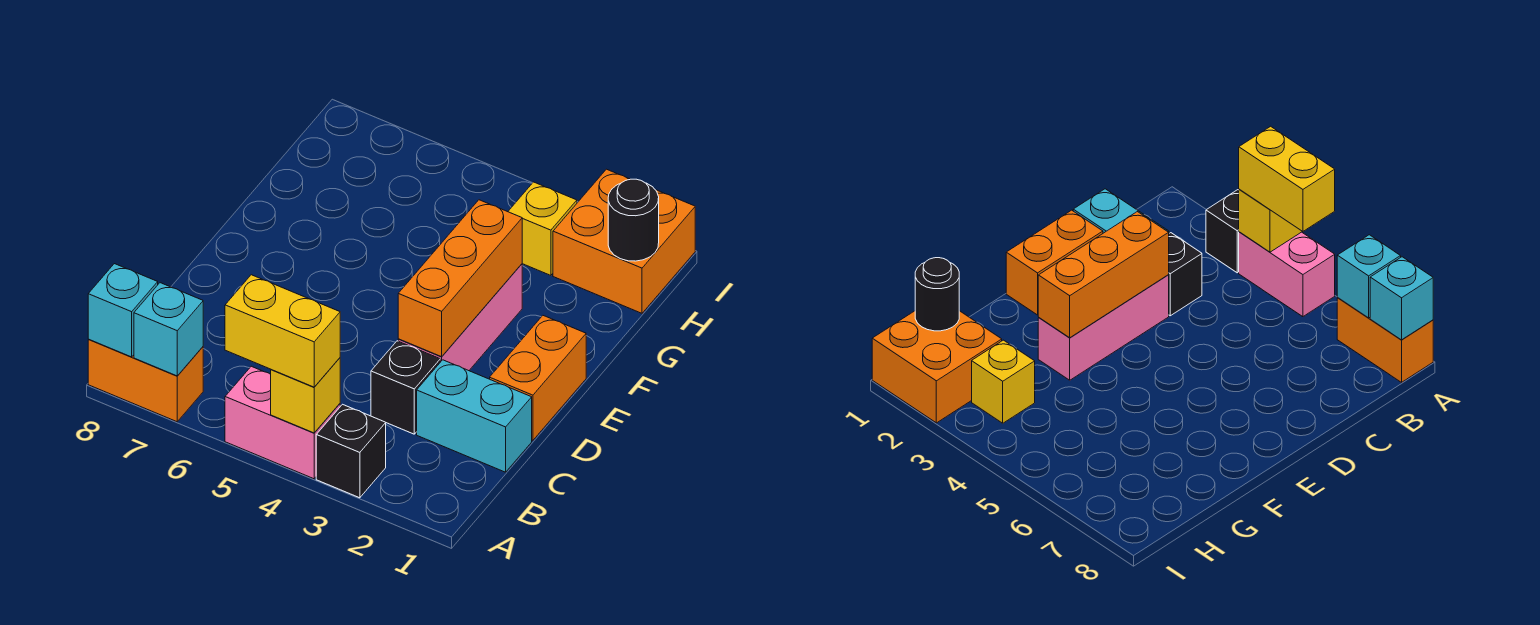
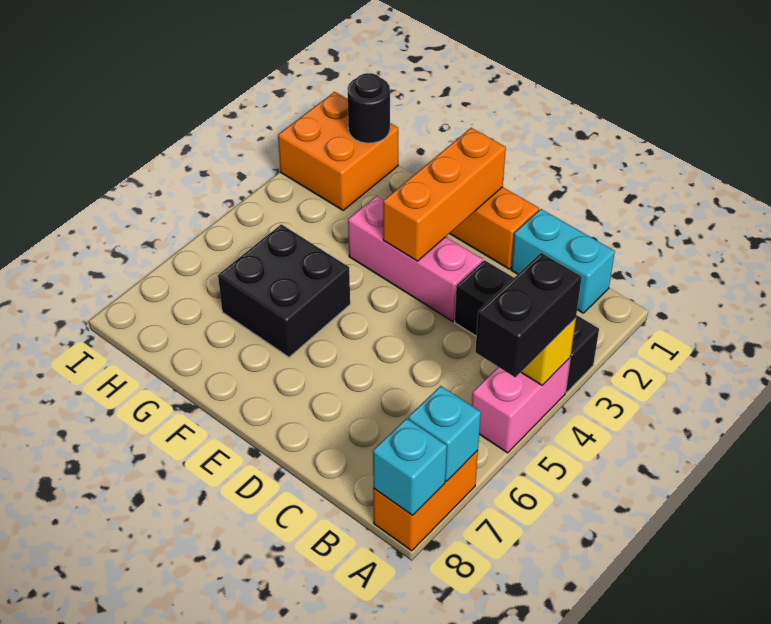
yellow brick A4:A5 level 3 -> black brick A4:A5 level 3
cyan brick C1:C2 level 1 -> cyan brick B1:C1 level 1
orange brick D3:F3 level 2 -> orange brick E1:E3 level 2
none -> black brick F5:G6 level 1
yellow brick H3 level 1 -> none

